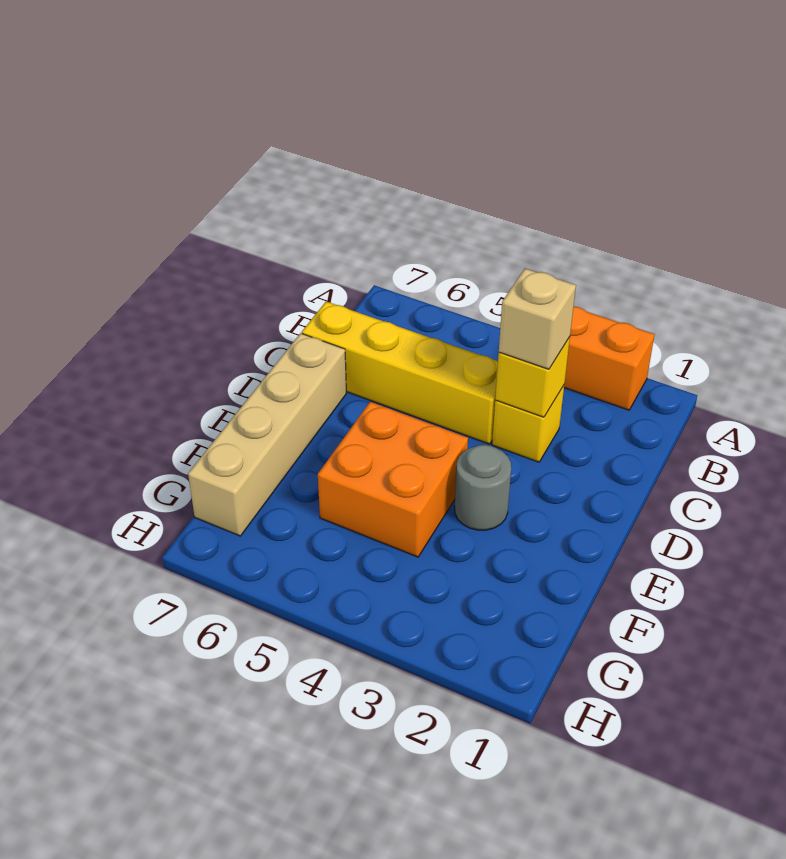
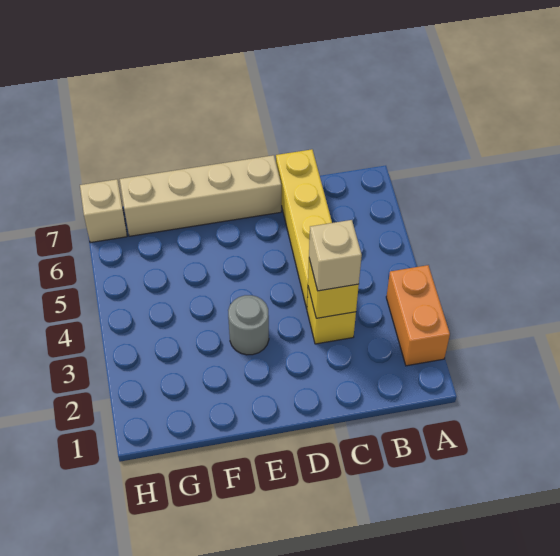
orange brick E4:F5 level 1 -> none
none -> tan brick H7 level 1

